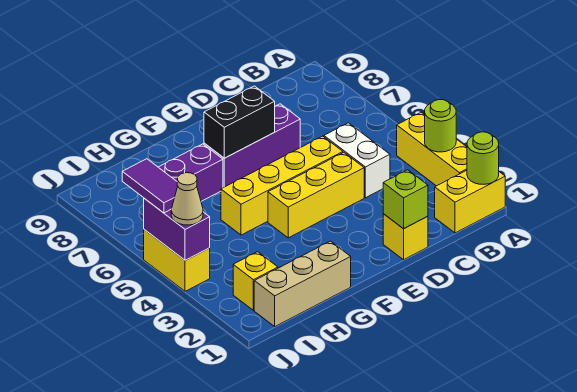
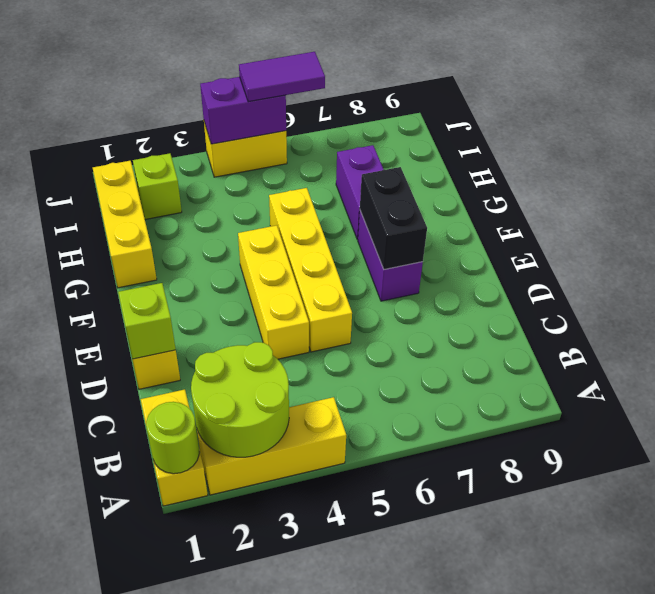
lime round brick A3 level 2 -> lime round brick A2:B3 level 2
white brick C4:C5 level 1 -> none
purple brick D7:F7 level 1 -> purple brick E7:F7 level 1
tan brick G1:I1 level 1 -> yellow brick G1:I1 level 1
yellow brick I2 level 1 -> lime brick I2 level 1
tan cone J4 level 3 -> none

